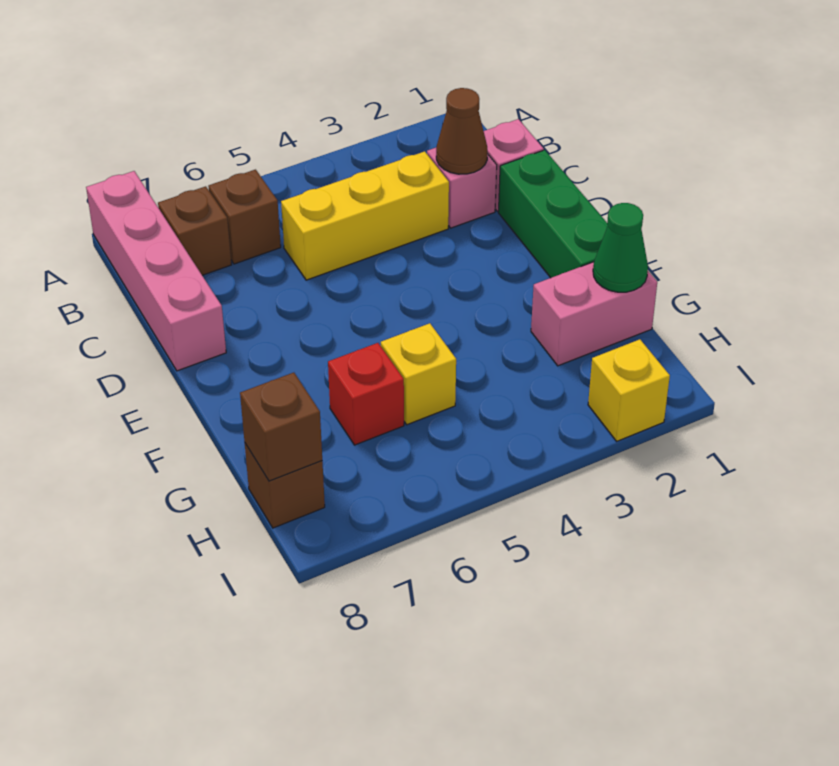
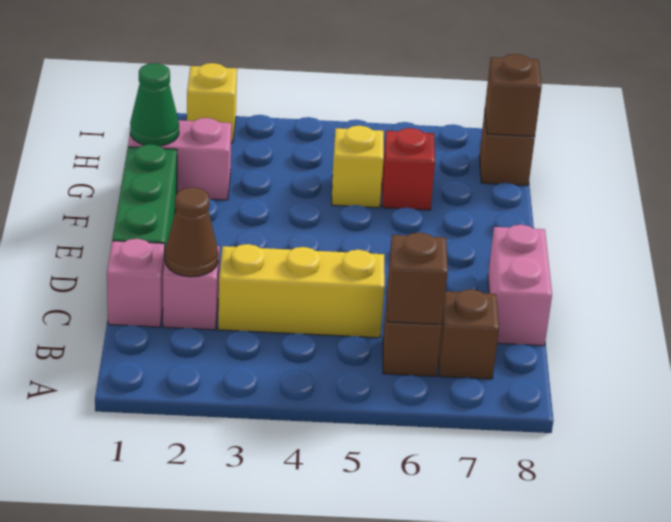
pink brick A8:D8 level 1 -> pink brick C8:D8 level 1
none -> brown brick B6 level 2

